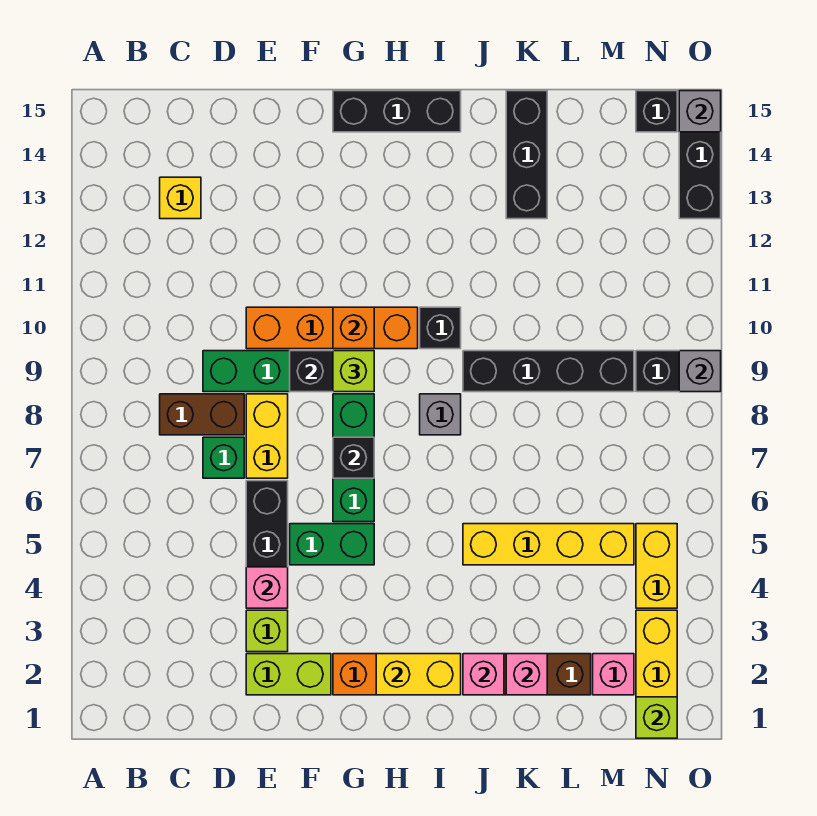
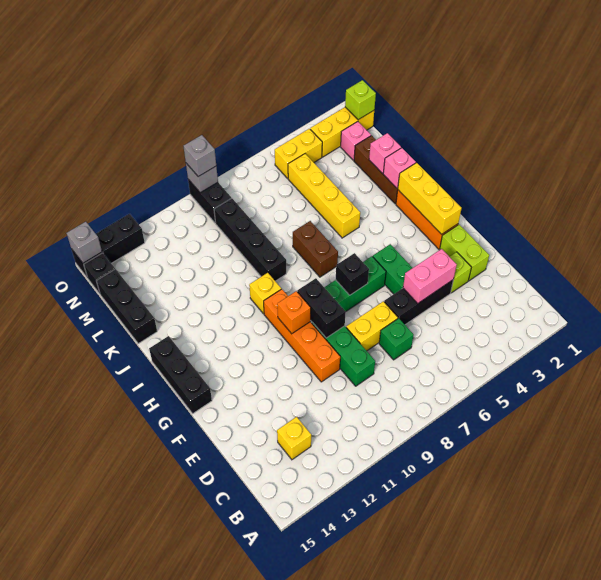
brown brick C8:D8 level 1 -> brown brick I7:J7 level 1
pink brick E4 level 2 -> pink brick E4:E5 level 2
lime brick G9 level 3 -> none
yellow brick H2:I2 level 2 -> yellow brick G2:I2 level 2
grey brick I8 level 1 -> grey brick O9 level 3
black brick I10 level 1 -> yellow brick I10 level 1
black brick K13:K15 level 1 -> black brick K15:M15 level 1

